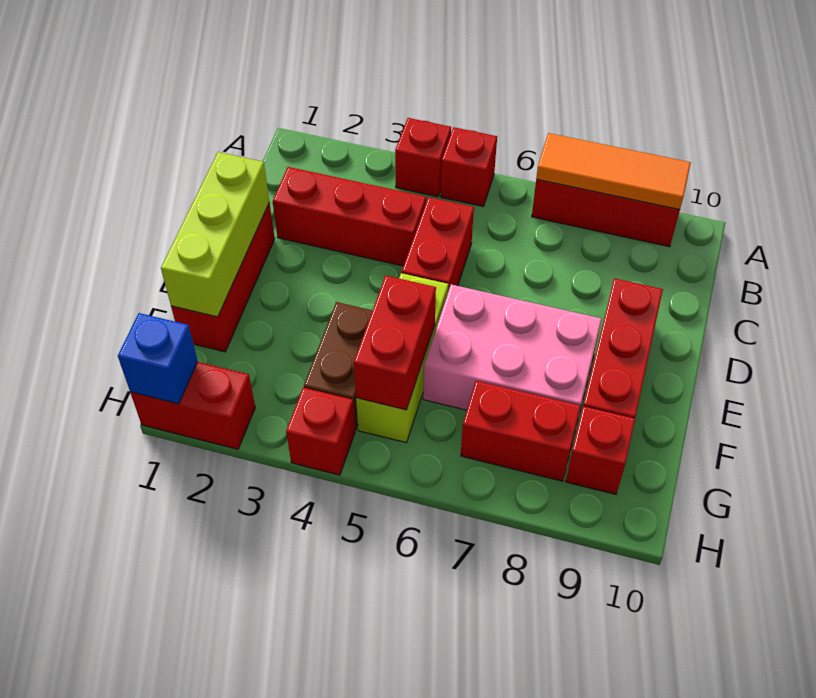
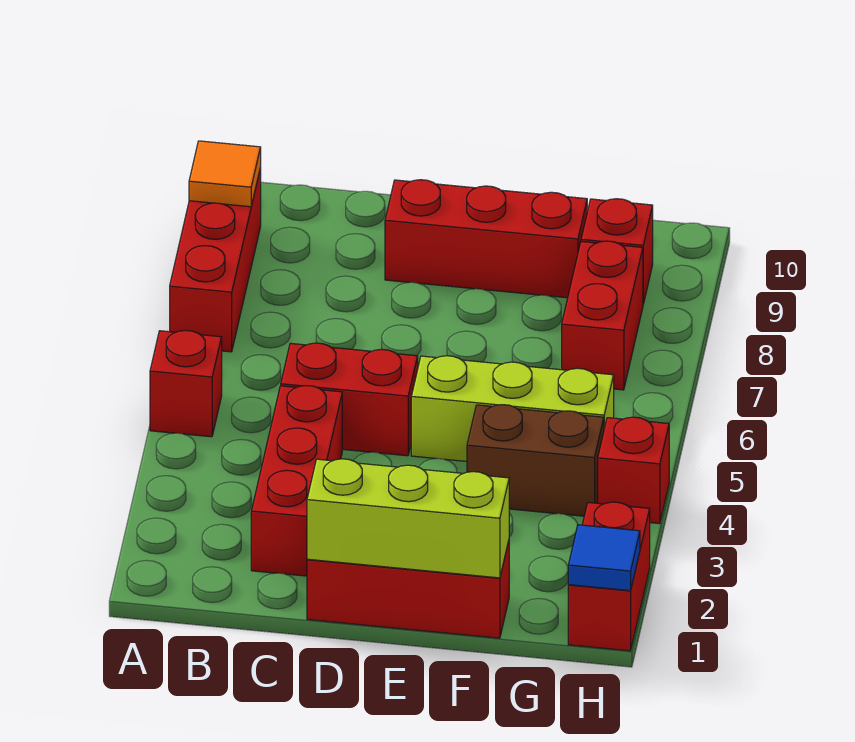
red brick A4 level 1 -> none
orange tile A7:A9 level 2 -> orange tile A9 level 2
pink brick E6:F8 level 1 -> none
red brick F5:G5 level 2 -> none
blue brick H1 level 2 -> blue tile H1 level 2

